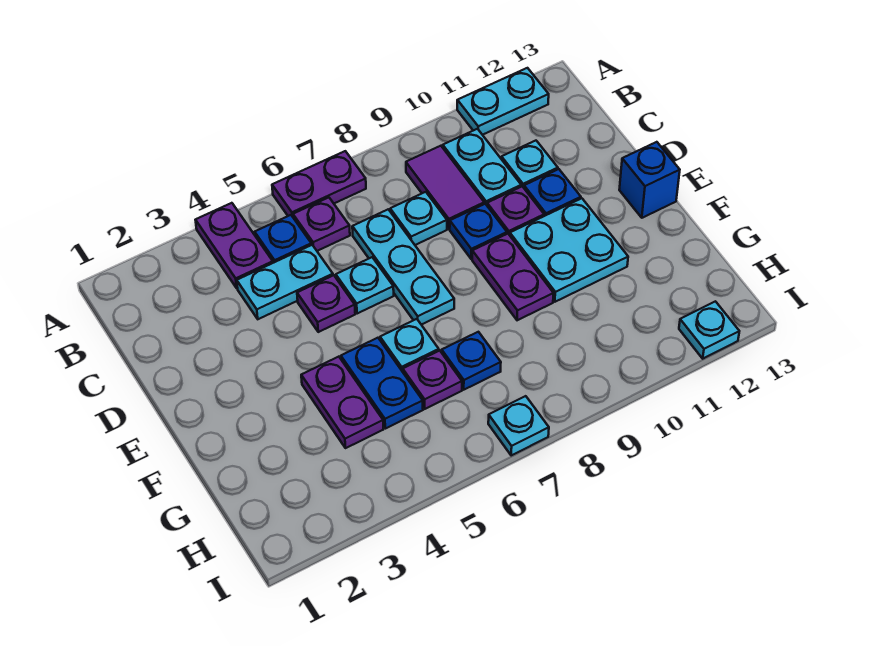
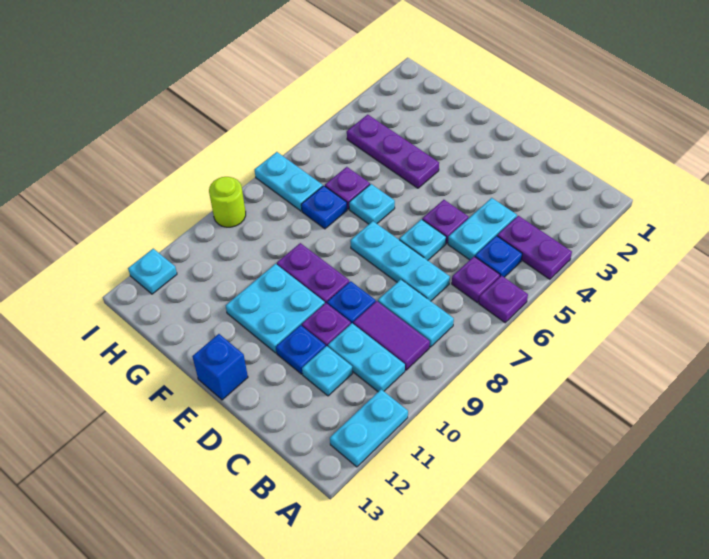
purple plate A6:A7 level 1 -> purple plate A6 level 1
cyan plate C8 level 1 -> cyan plate B8:C8 level 1
purple plate F4:G4 level 1 -> purple plate F4:H4 level 1
blue plate F5:G5 level 1 -> none
cyan plate I7 level 1 -> cyan plate H7:I7 level 1
none -> lime round brick I9 level 1

